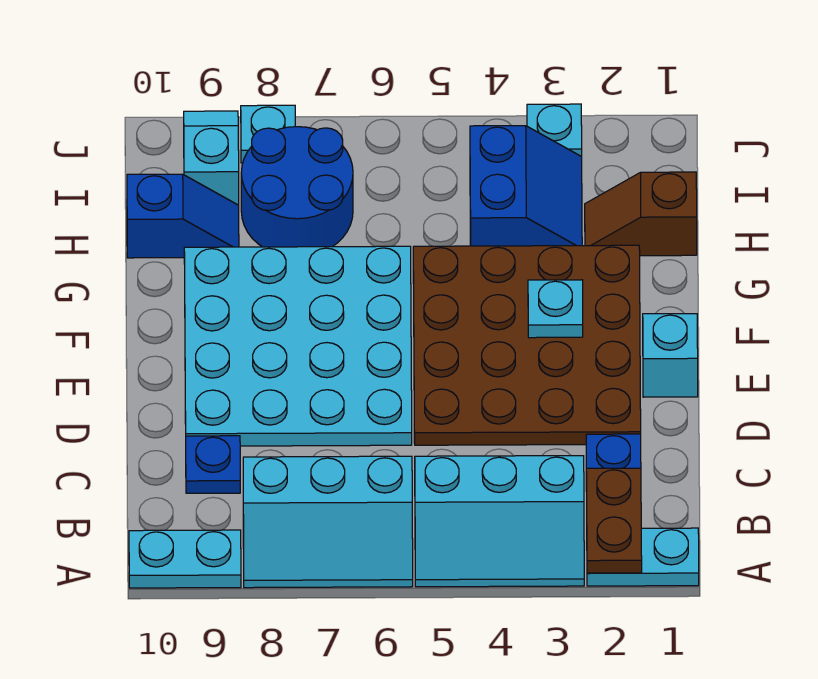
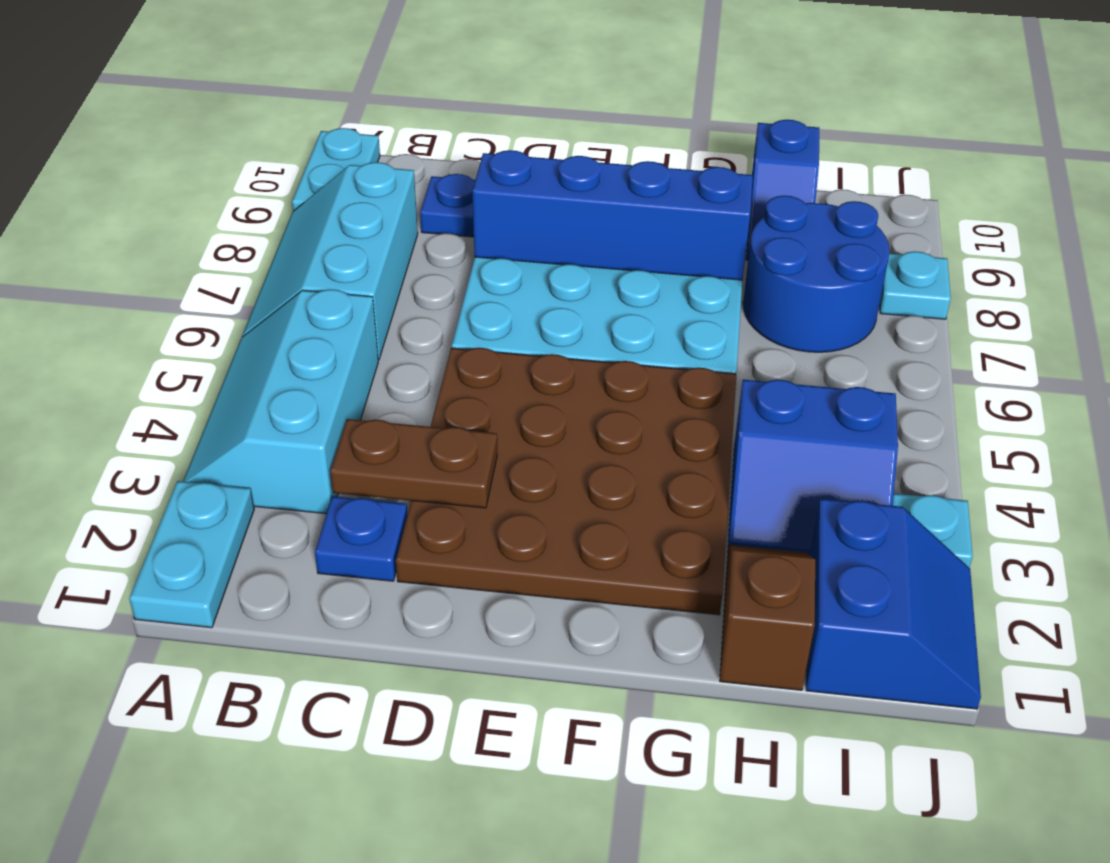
brown plate A2:B2 level 2 -> brown plate C3:D3 level 2
none -> blue brick D8:G8 level 2
cyan brick E1 level 1 -> none
cyan plate F3 level 2 -> none
none -> blue slope I1:J2 level 1 top I
cyan slope I9:J9 level 1 top I -> none

